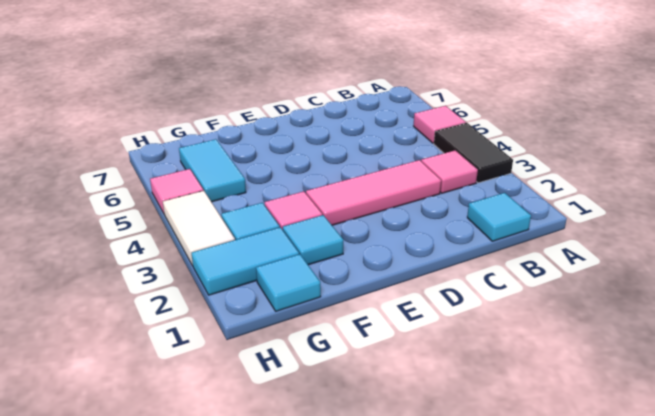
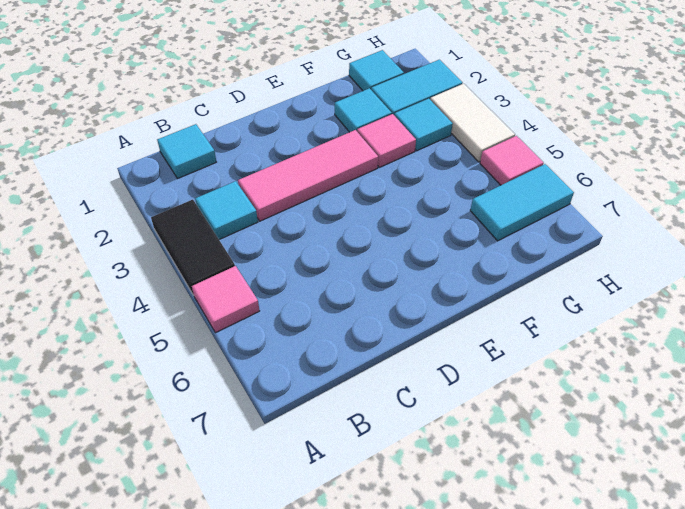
pink tile B3 level 1 -> cyan tile B3 level 1
cyan tile G5:G6 level 1 -> cyan tile G6:H6 level 1

